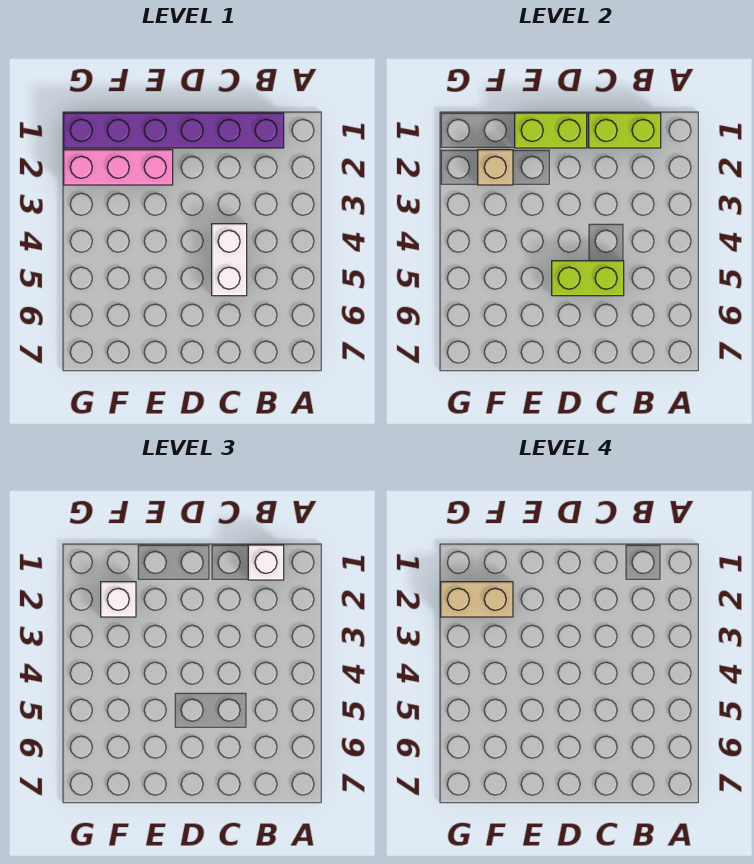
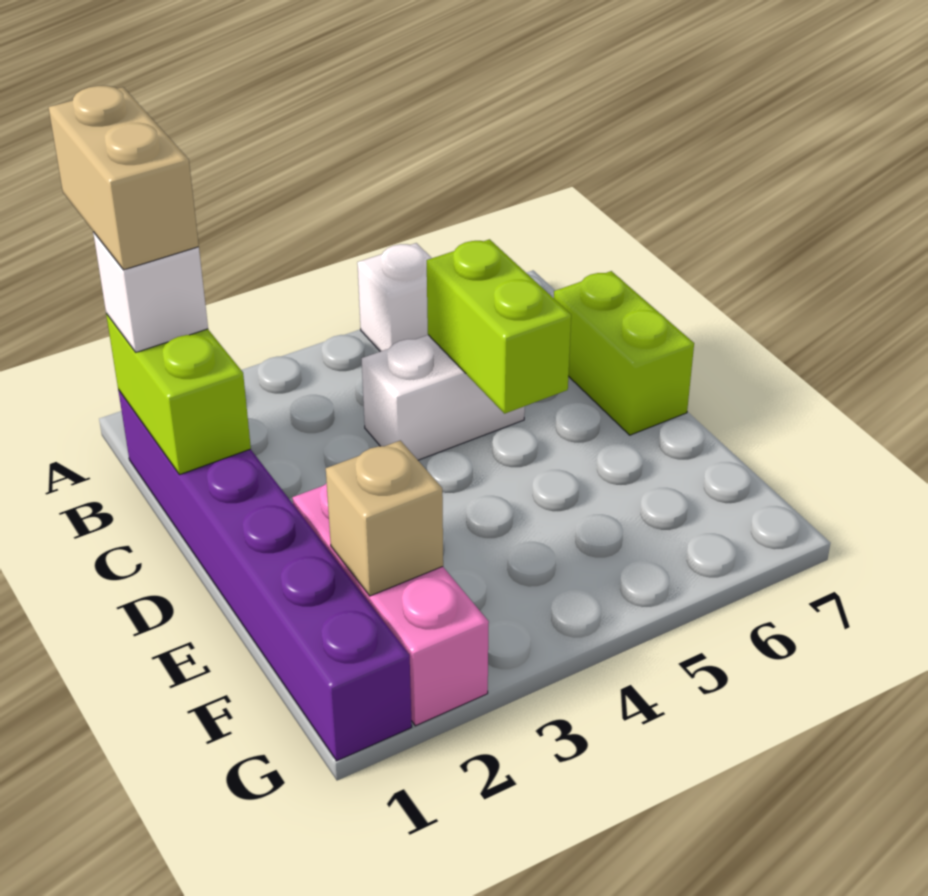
lime brick D1:E1 level 2 -> lime brick C7:D7 level 1
white brick F2 level 3 -> white brick A5 level 1
tan brick F2:G2 level 4 -> tan brick A1:B1 level 4

